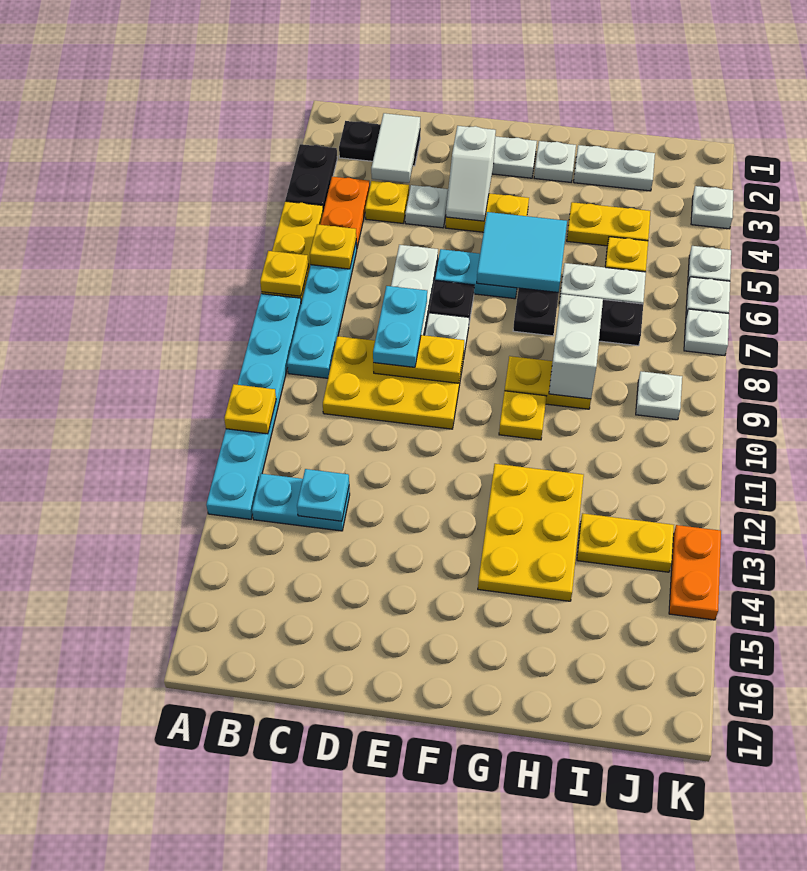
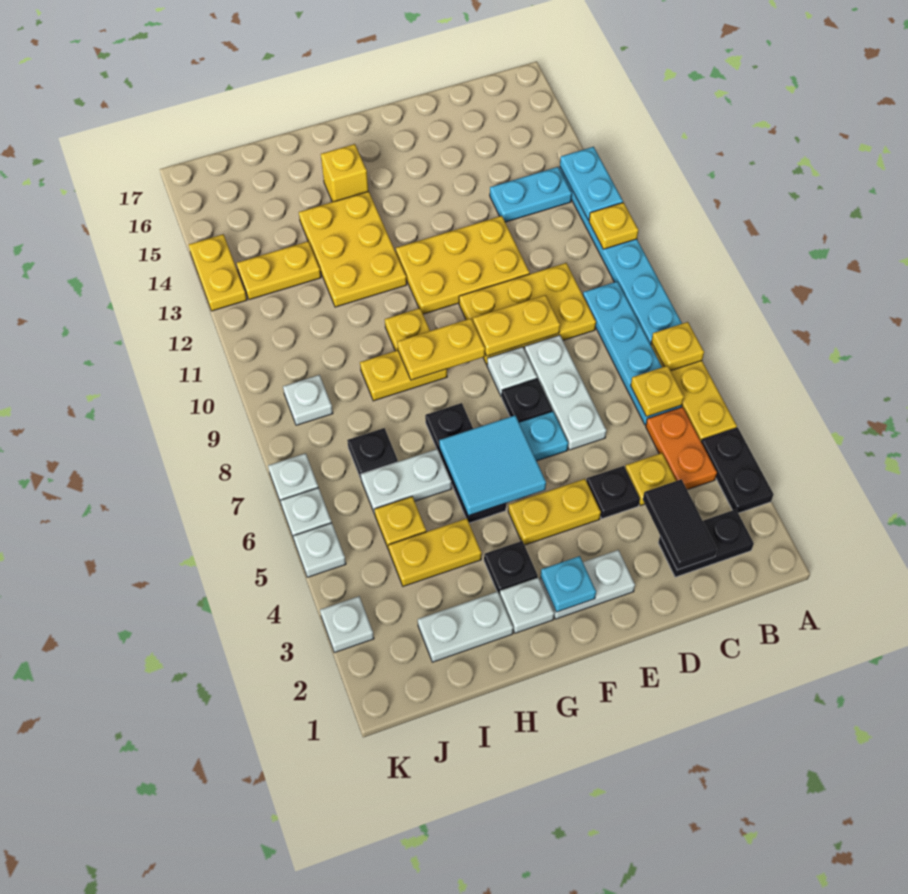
white tile C2:C3 level 2 -> black tile C2:C3 level 2
cyan plate C13 level 2 -> cyan plate F2 level 2
white plate D4 level 1 -> black plate D4 level 1
cyan plate D8:D9 level 3 -> cyan plate A12:A13 level 2
none -> yellow plate D11:F12 level 1
white slope E3:E4 level 2 top 3 -> none
none -> yellow plate F9:G9 level 2
none -> black plate G3 level 1
none -> yellow brick G15 level 1
white brick H8:H9 level 2 -> none
orange plate K13:K14 level 1 -> yellow plate K13:K14 level 1

